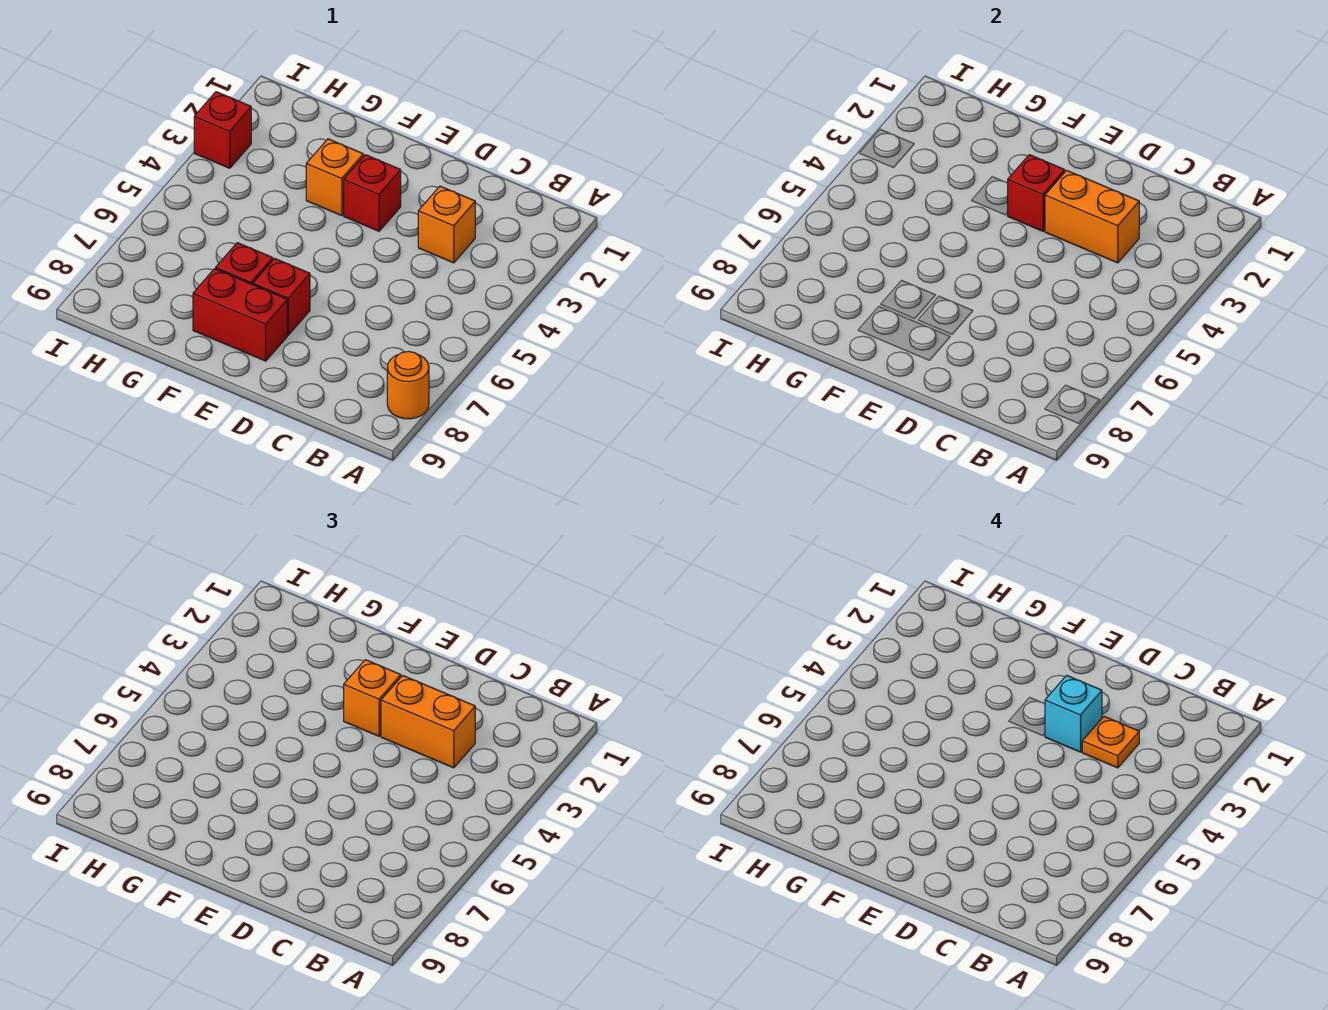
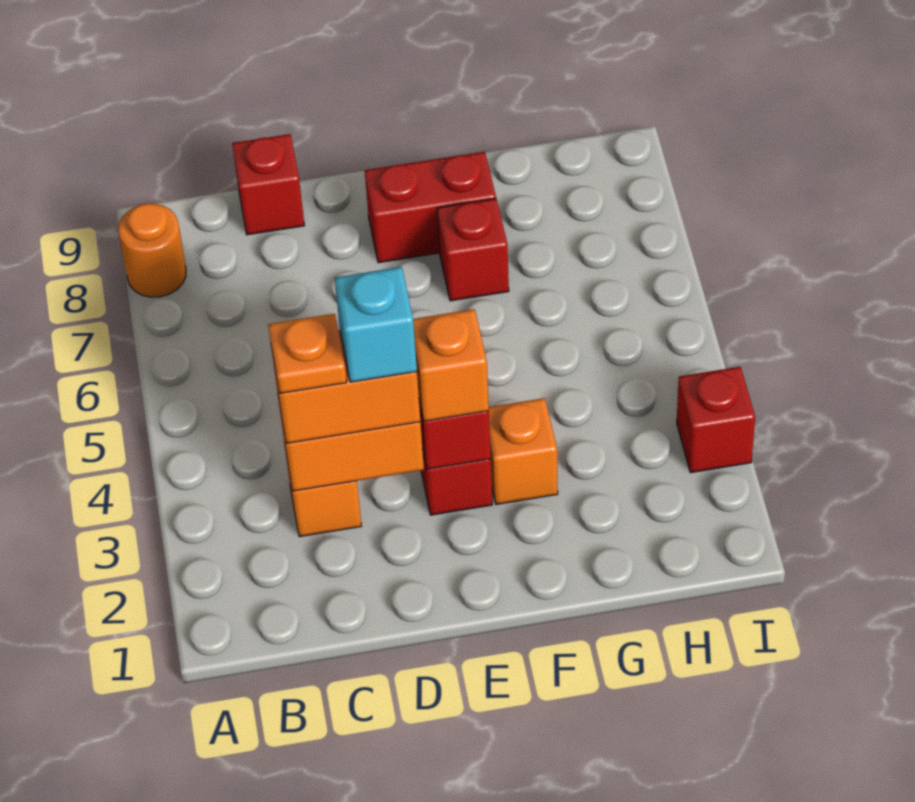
red brick E7 level 1 -> red brick C9 level 1

